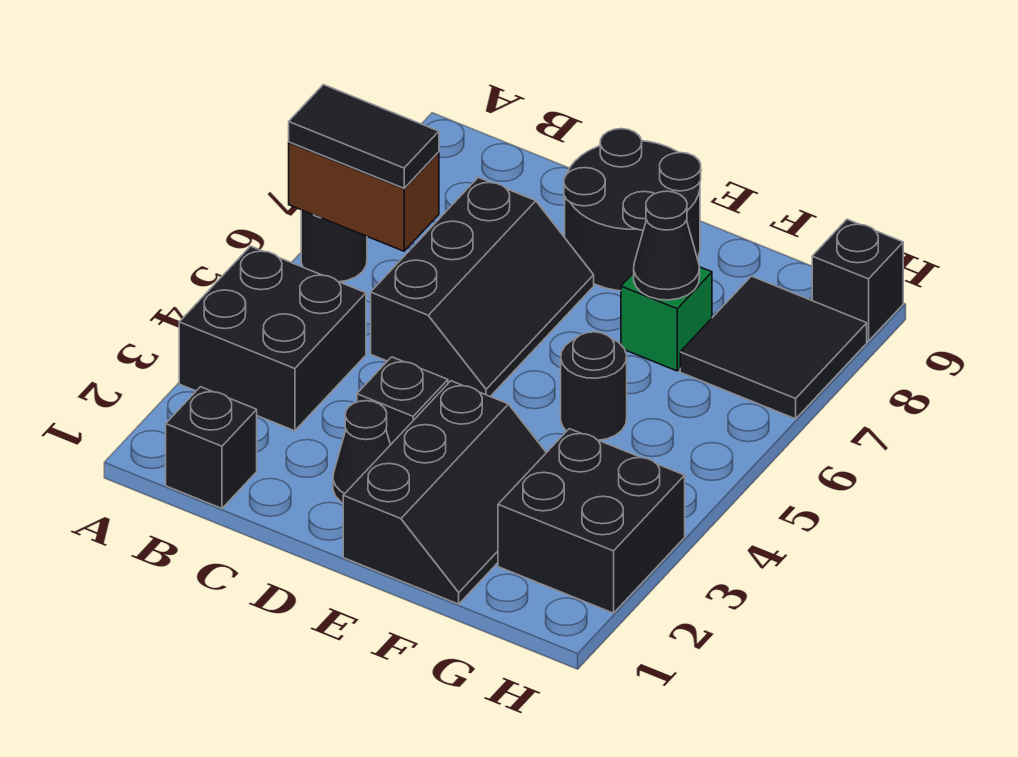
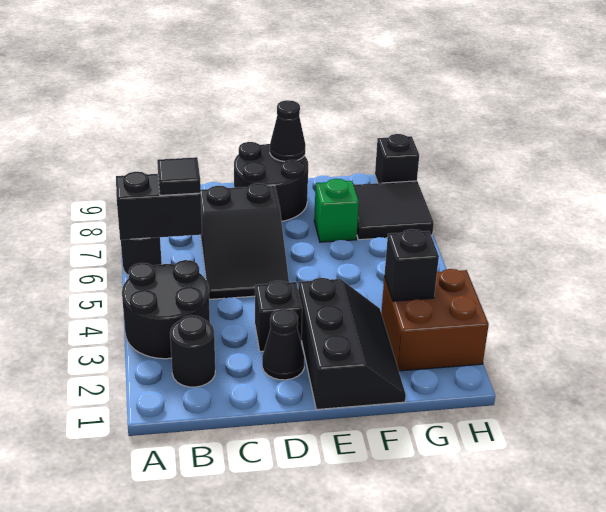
black brick A3:B4 level 1 -> black round brick A3:B4 level 1
brown brick A6:B6 level 2 -> black brick A6:B6 level 2
black tile A6:B6 level 3 -> black tile B6 level 3
black brick B1 level 1 -> black brick G3 level 2
black slope C5:D7 level 1 top C -> black slope C5:D7 level 1 top 7
black round brick F5 level 1 -> black round brick B2 level 1
black cone F7 level 2 -> black cone E9 level 2
black brick G2:H3 level 1 -> brown brick G2:H3 level 1

